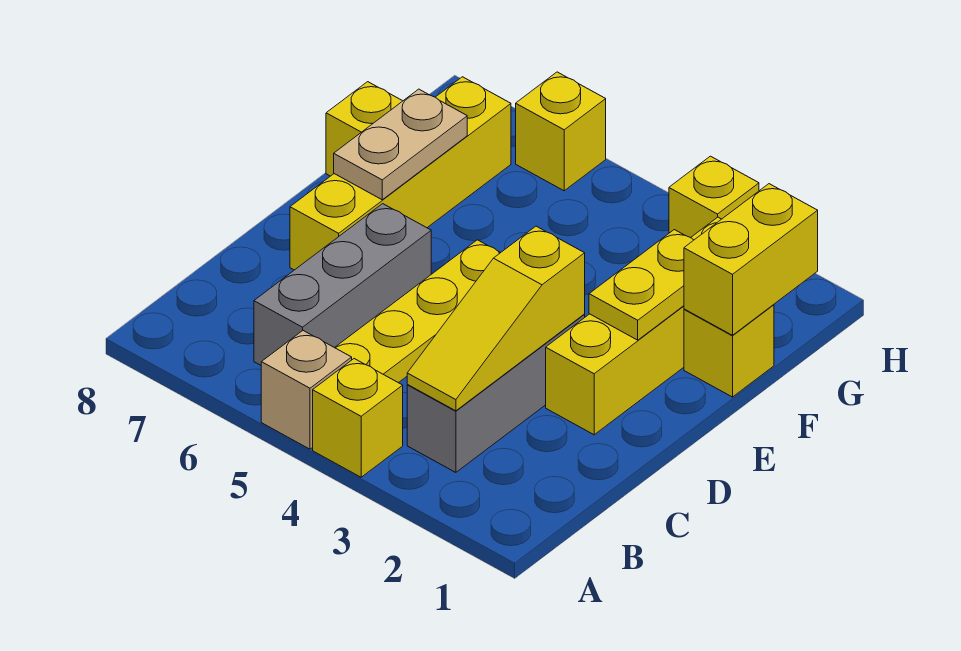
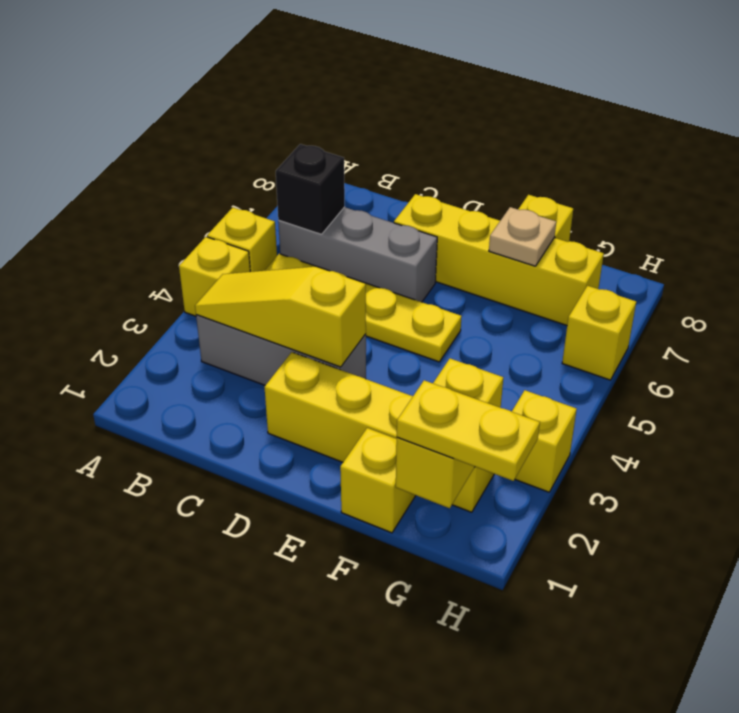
tan brick A5 level 1 -> yellow brick A5 level 1
none -> black brick B6 level 2
yellow plate E2:F2 level 2 -> yellow plate G1:H1 level 3
tan plate E7:F7 level 2 -> tan plate F7 level 2
yellow brick F1:G1 level 2 -> yellow brick G1:G2 level 2

